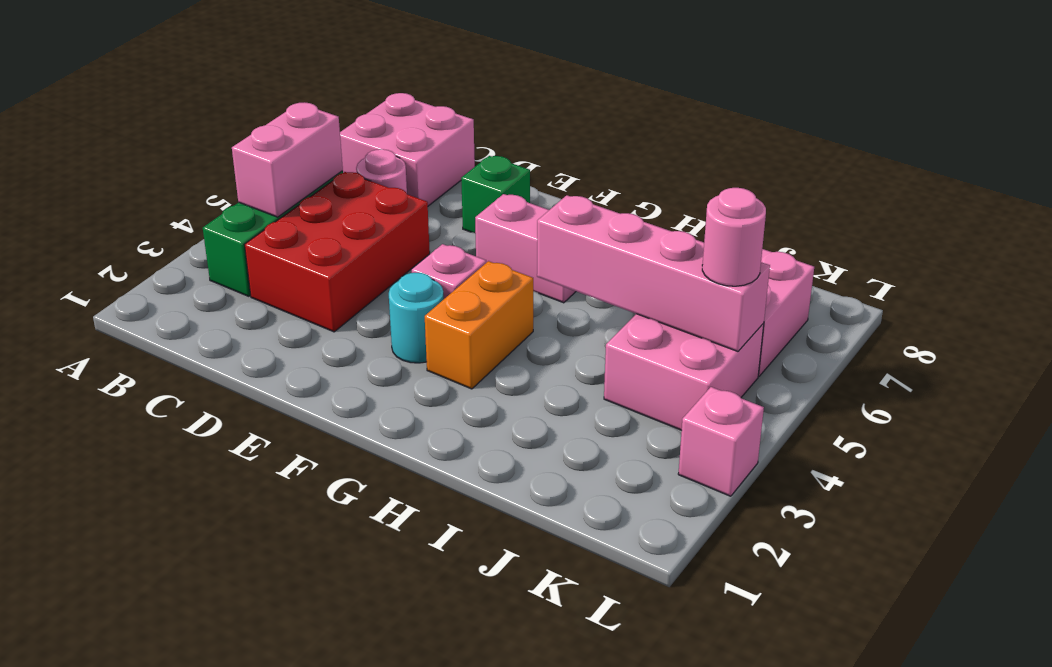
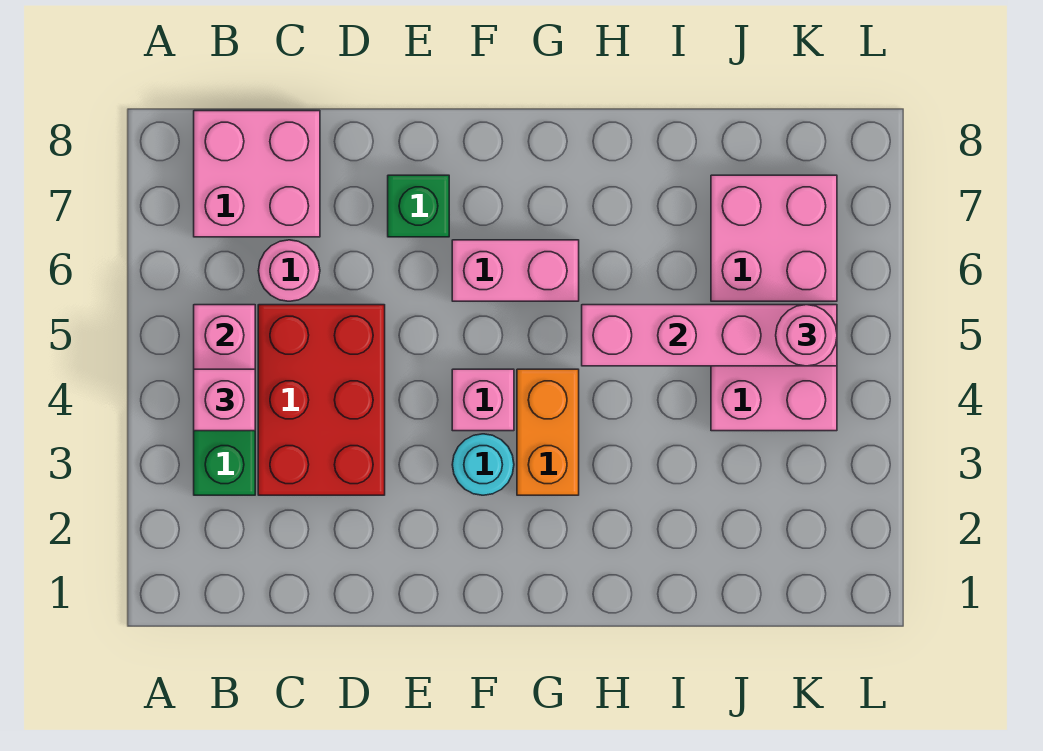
pink brick L3 level 1 -> pink brick B4 level 3

